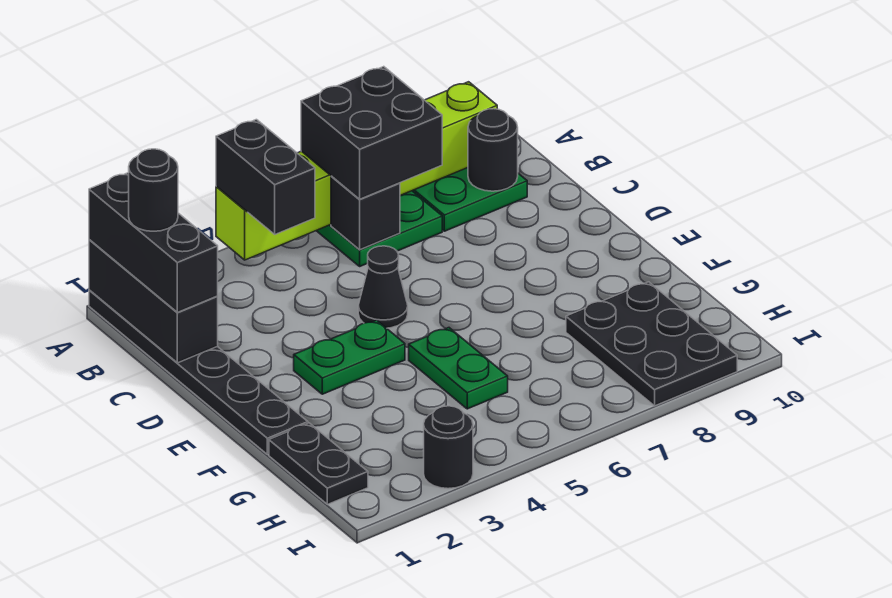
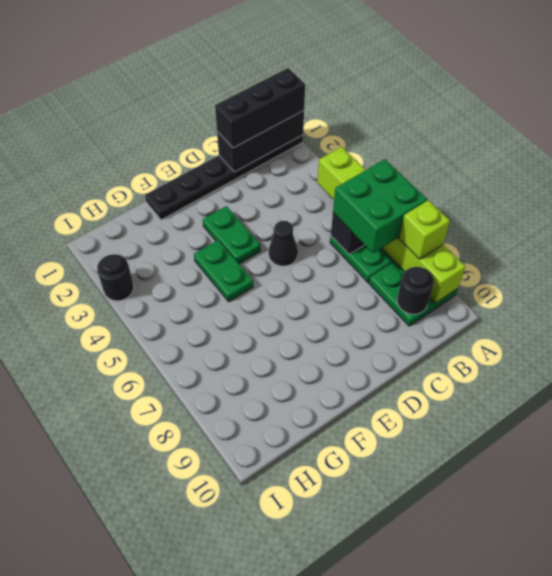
black brick A4:B4 level 3 -> none
black brick A6:B7 level 3 -> green brick A6:B7 level 3
none -> lime brick A8 level 3
black round brick B1 level 4 -> none
green plate F5:G5 level 1 -> green plate F4:F5 level 1
black plate G1:H1 level 1 -> none
black plate G8:I9 level 1 -> none

